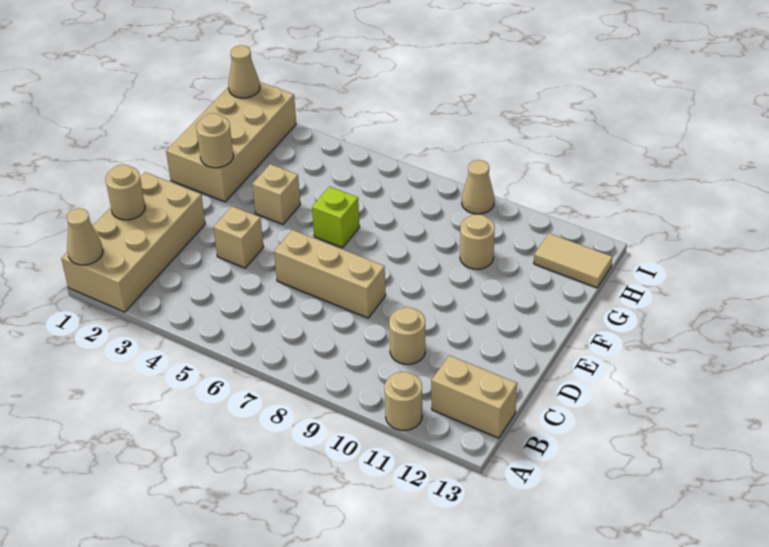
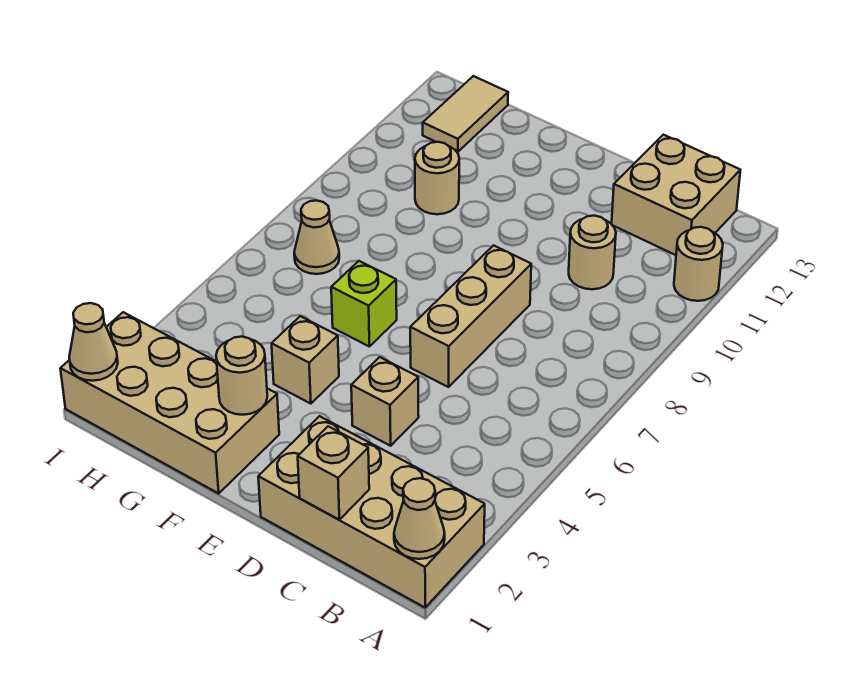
tan brick B12:B13 level 1 -> tan brick B12:C13 level 1
tan round brick C1 level 2 -> tan brick C1 level 2
tan cone I9 level 1 -> tan cone H7 level 1

